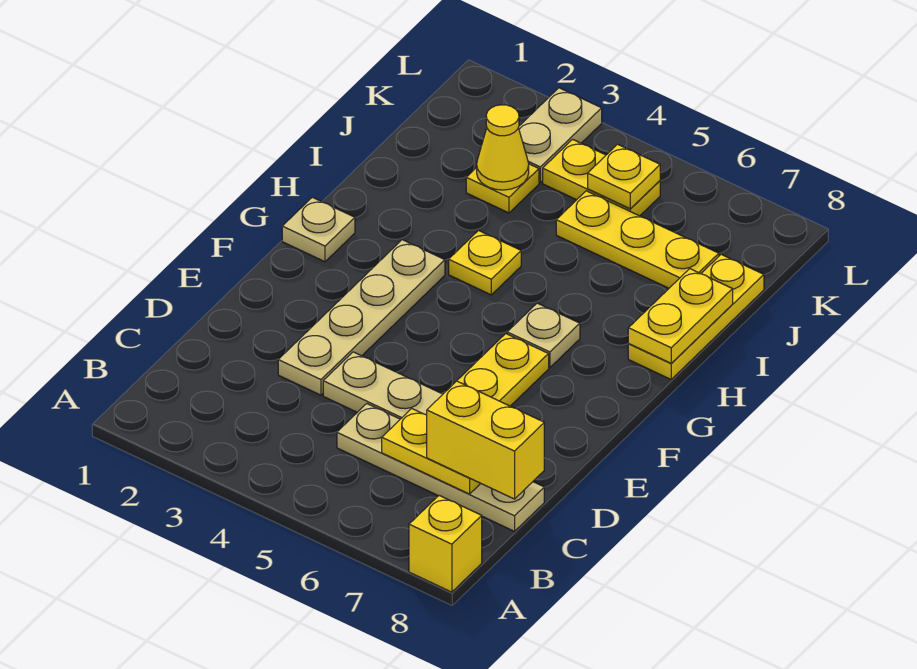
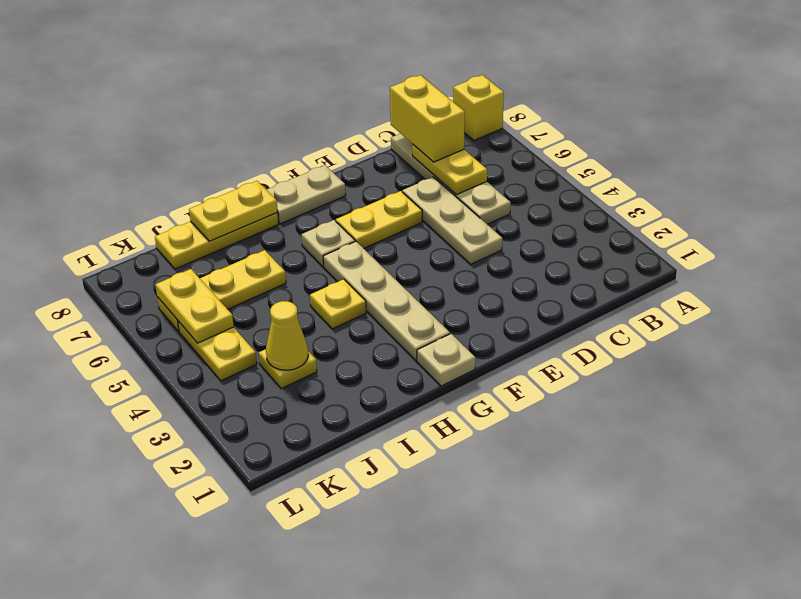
tan plate D3:G3 level 1 -> tan plate G2:G5 level 1
yellow plate J5:J7 level 1 -> yellow plate I6:K6 level 1
tan plate K3:L3 level 1 -> tan plate F8:G8 level 1
yellow plate K5 level 2 -> yellow plate K5:K6 level 2

